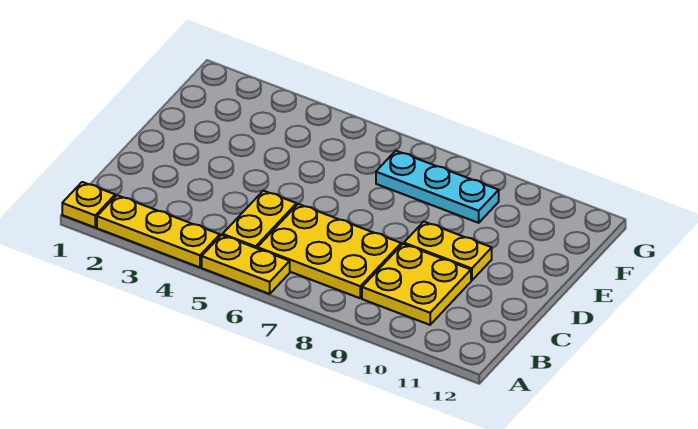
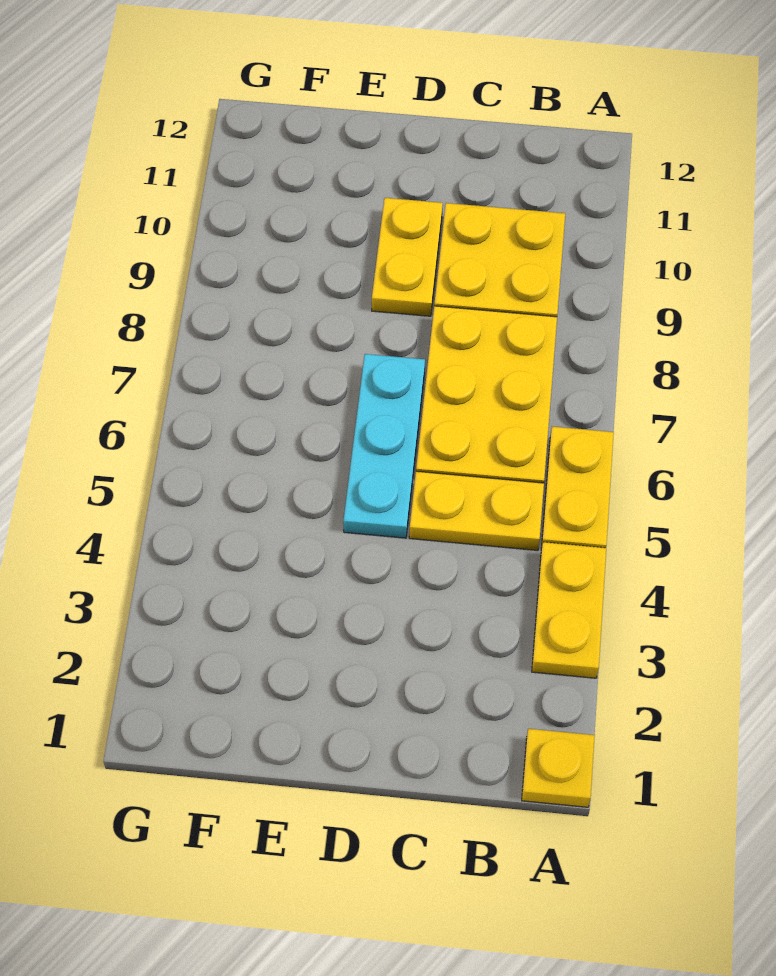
yellow plate A2:A4 level 1 -> yellow plate A3:A4 level 1
cyan plate F7:F9 level 1 -> cyan plate D5:D7 level 1

